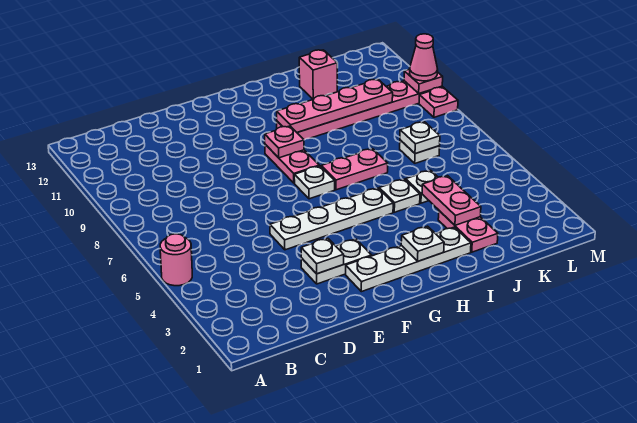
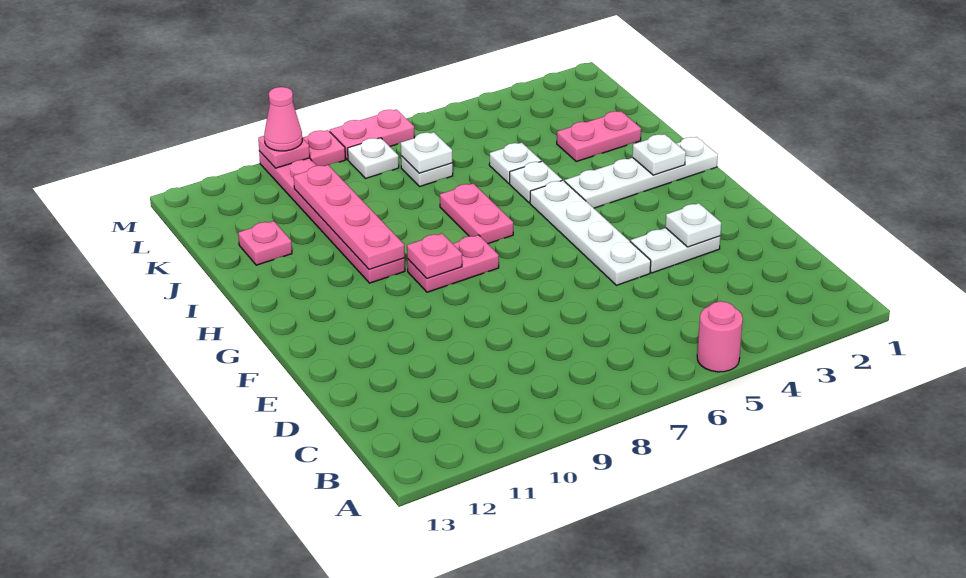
white plate E3:F3 level 1 -> white plate E3:E4 level 1
white plate F2:I2 level 1 -> white plate H1:H4 level 1
white plate G7 level 1 -> white plate L8 level 1
pink plate J3:J4 level 2 -> pink plate M7:M8 level 1
pink brick J12 level 1 -> pink plate J12 level 1

